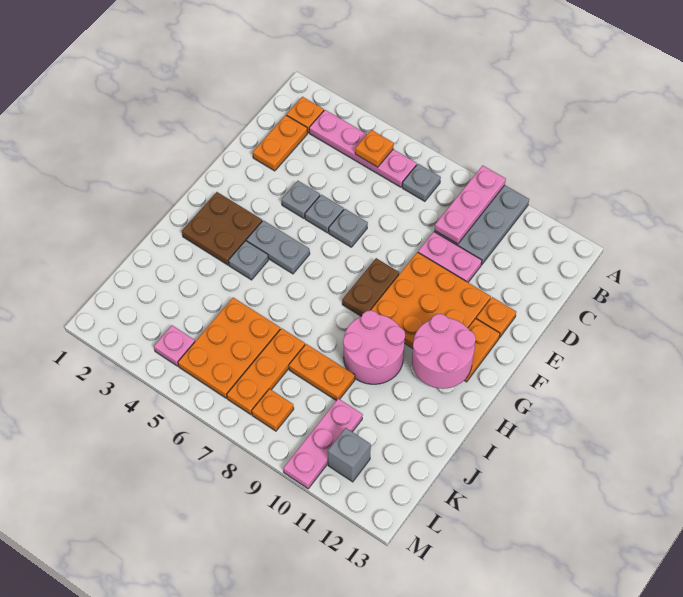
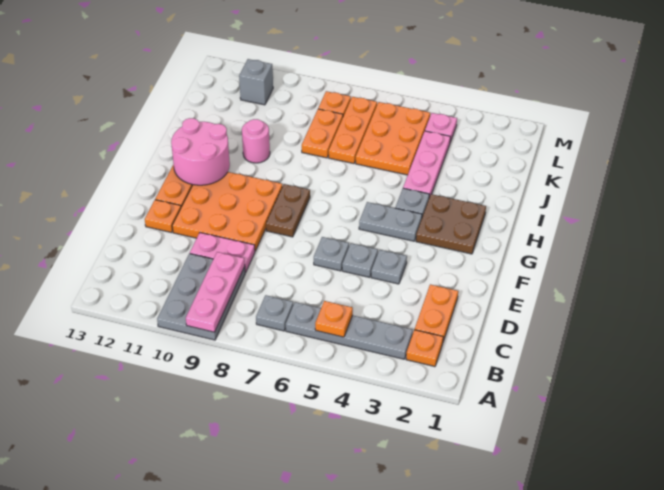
pink plate B3:B6 level 1 -> grey plate B3:B6 level 1
pink round brick H9:I10 level 1 -> pink round brick I10 level 1
orange plate J8:J9 level 1 -> orange plate J8:K8 level 1
pink plate K10:M10 level 1 -> pink plate I4:K4 level 1

